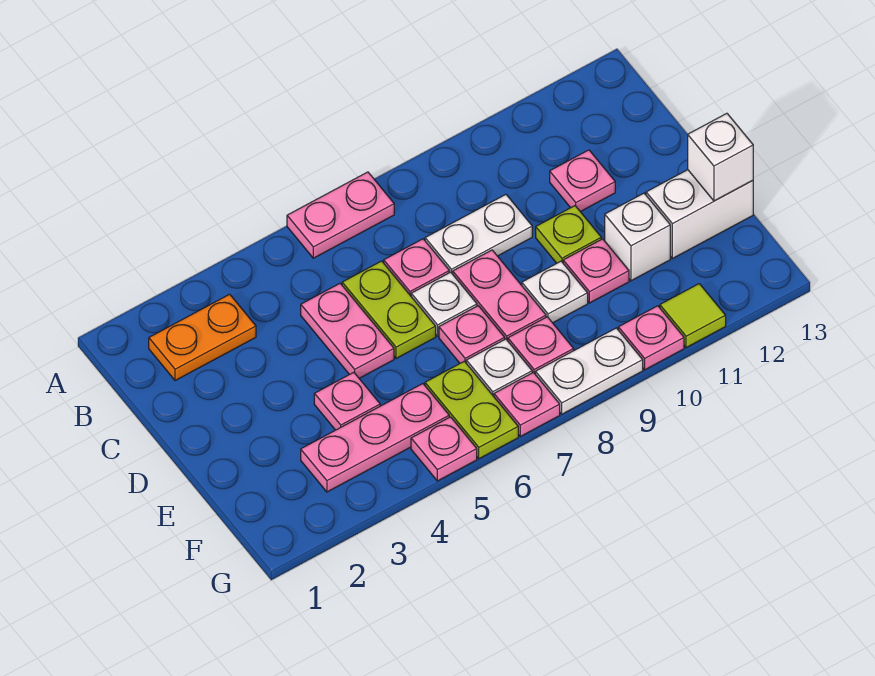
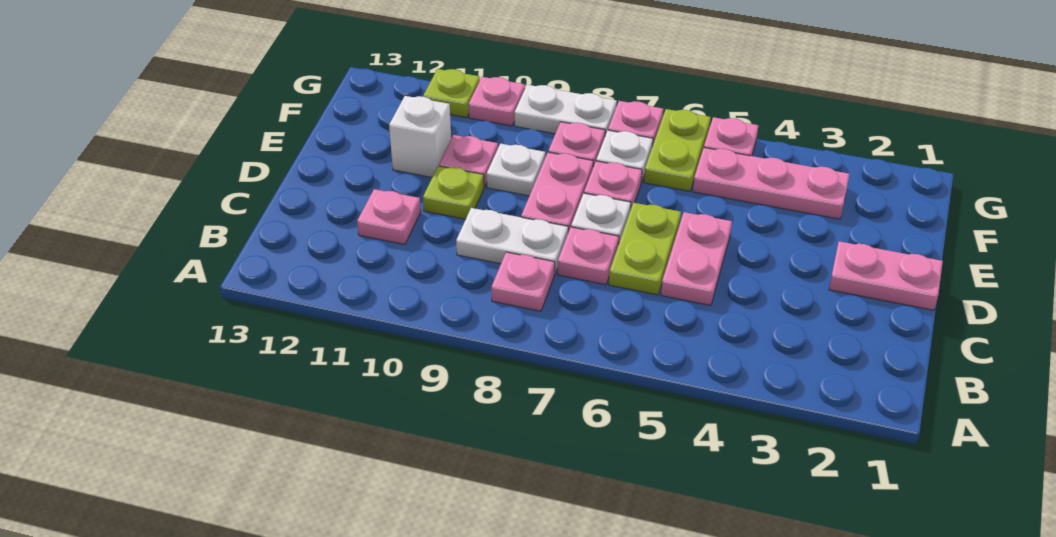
pink plate A6:A7 level 1 -> pink plate D1:D2 level 1
orange plate B2:B3 level 1 -> none
pink plate E4 level 1 -> pink plate B8 level 1
white brick E12:E13 level 1 -> none
white brick E13 level 2 -> none
lime tile G11 level 1 -> lime plate G11 level 1

